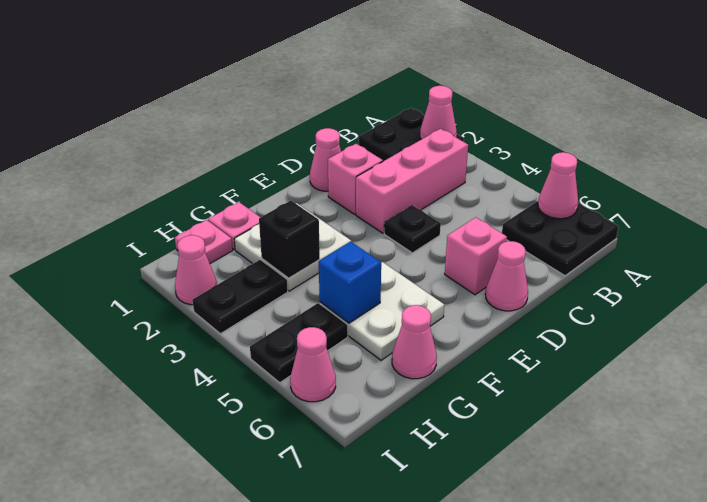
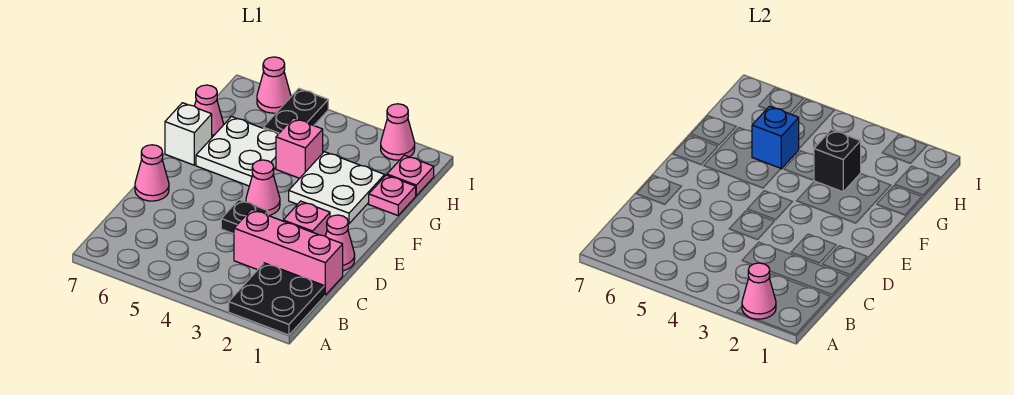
black plate A6:B7 level 1 -> none
pink cone A6 level 2 -> pink cone E4 level 1
pink brick B3:D3 level 1 -> pink brick C1:C3 level 1
pink brick D6 level 1 -> pink brick G4 level 1
none -> white brick F7 level 1
black plate H3:I3 level 1 -> none

